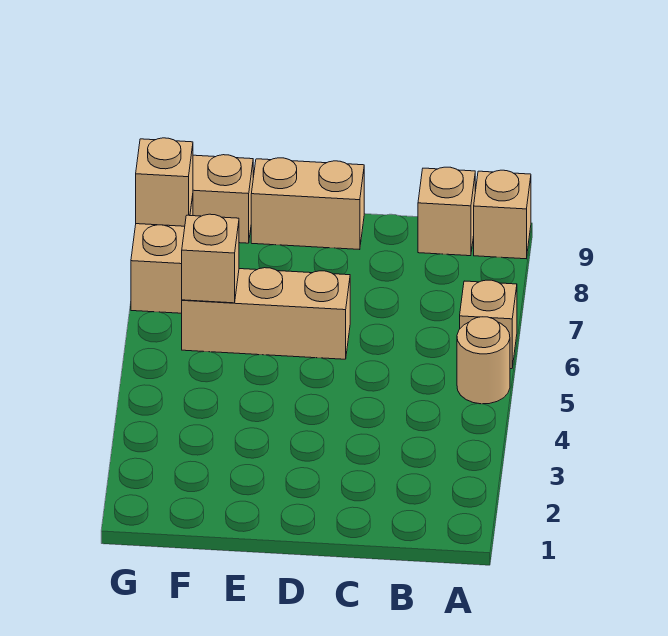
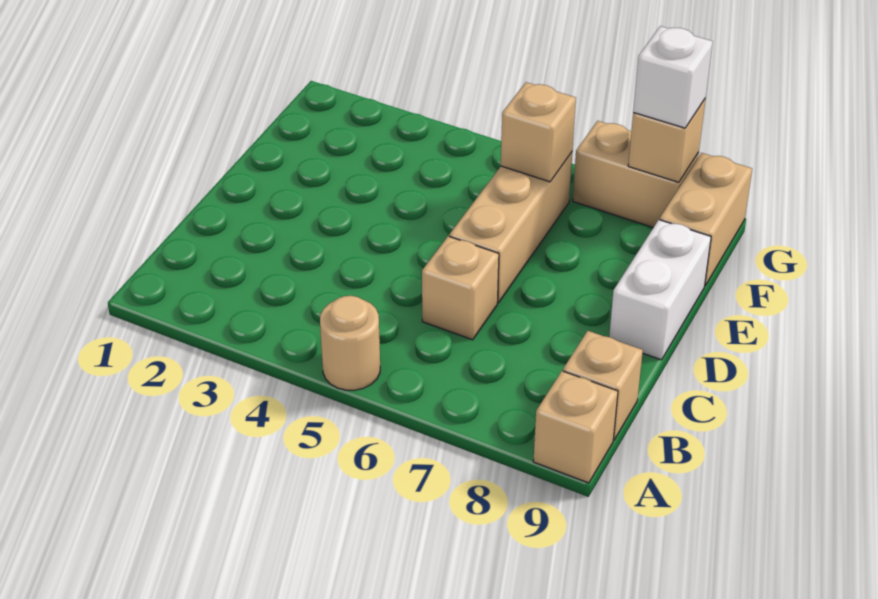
tan brick A6 level 1 -> tan brick C6 level 1
tan brick D9:E9 level 1 -> white brick D9:E9 level 1
none -> white brick G8 level 3

